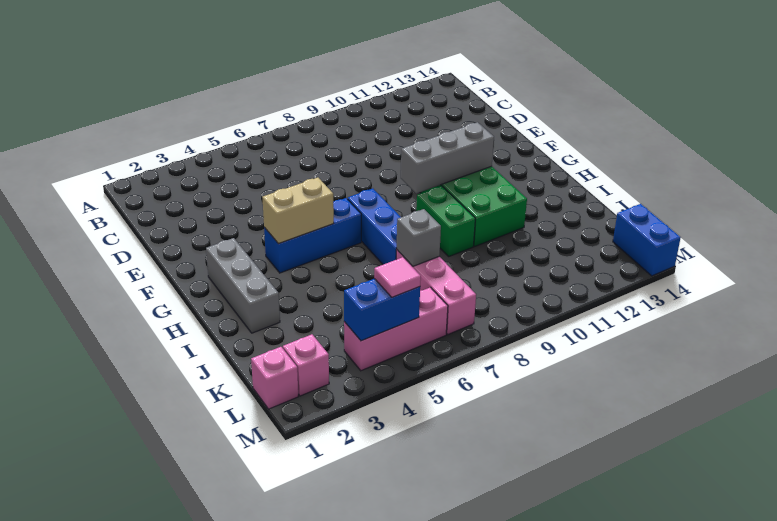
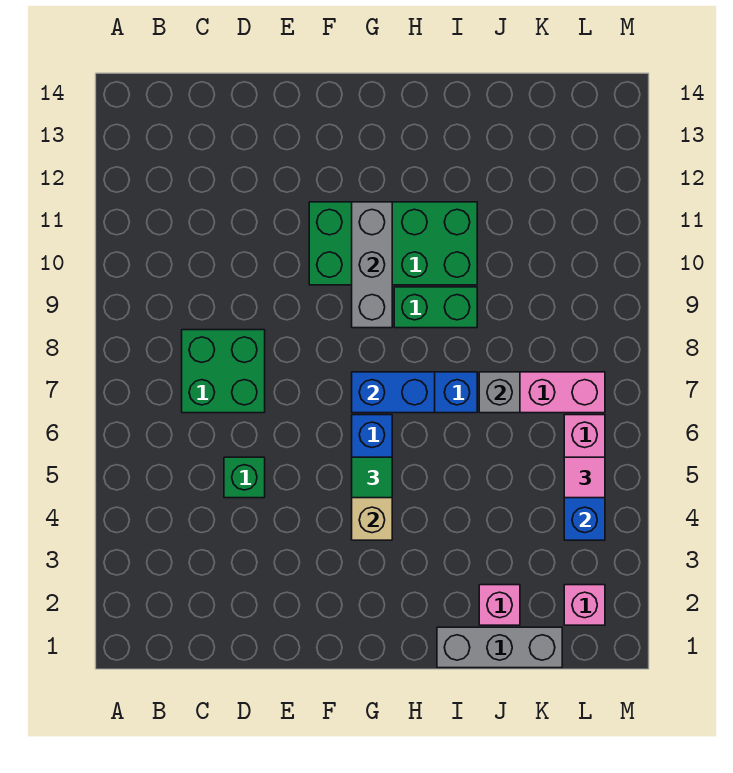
none -> green brick C7:D8 level 1
none -> green brick D5 level 1
grey brick G2:I2 level 1 -> grey brick I1:K1 level 1
none -> green tile G5 level 3
pink brick L1 level 1 -> pink brick J2 level 1
blue brick L14:M14 level 1 -> blue brick G7:H7 level 2

